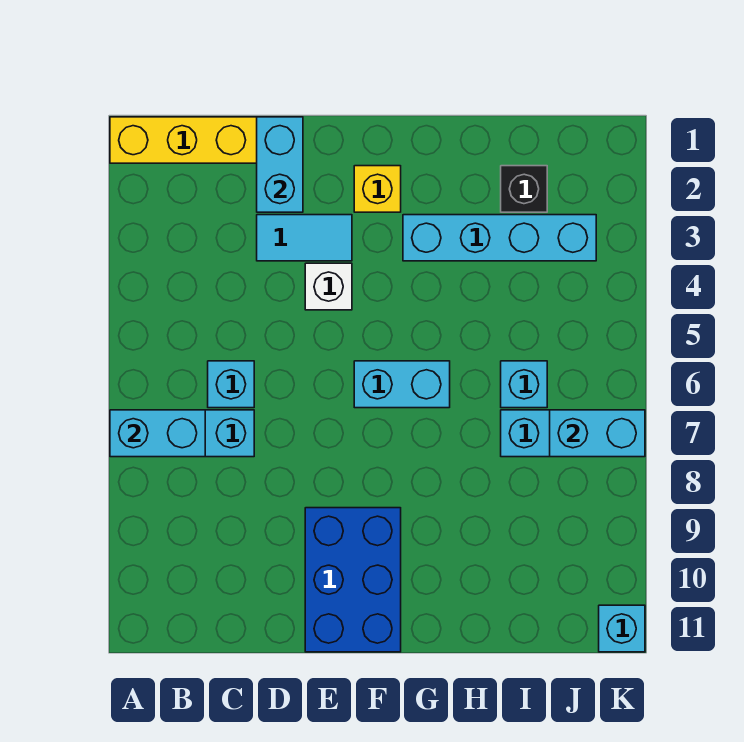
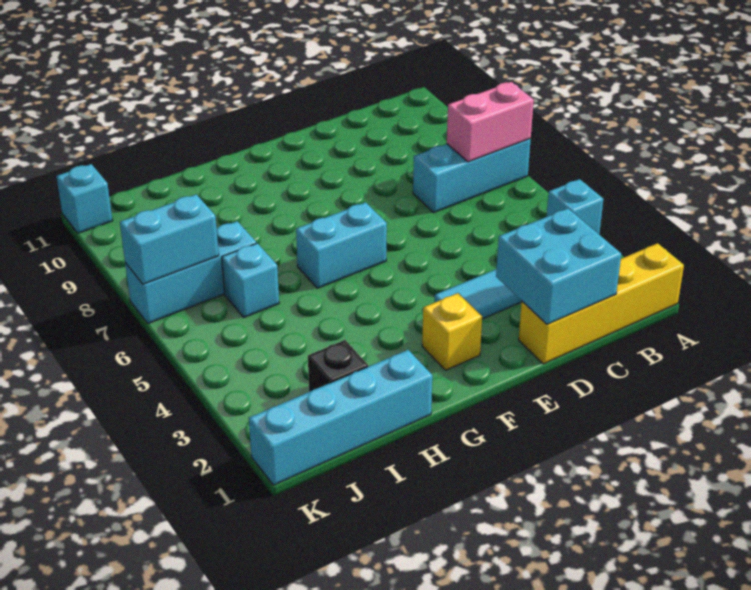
cyan brick A7:B7 level 2 -> pink brick A7:B7 level 2
cyan brick C6 level 1 -> cyan brick A4 level 1
cyan brick D1:D2 level 2 -> cyan brick C1:D2 level 2
white brick E4 level 1 -> none
blue brick E9:F11 level 1 -> none
cyan brick G3:J3 level 1 -> cyan brick H1:K1 level 1

